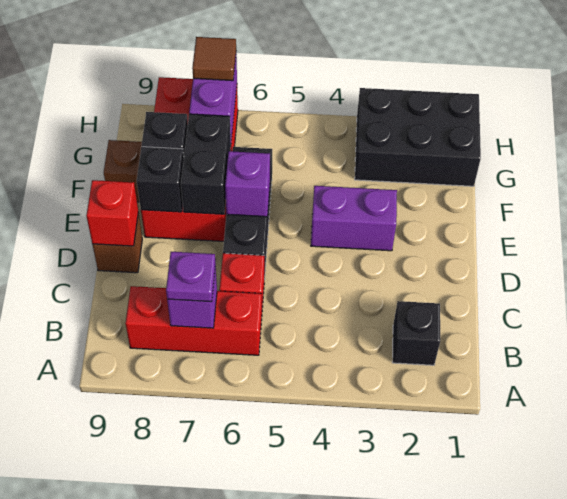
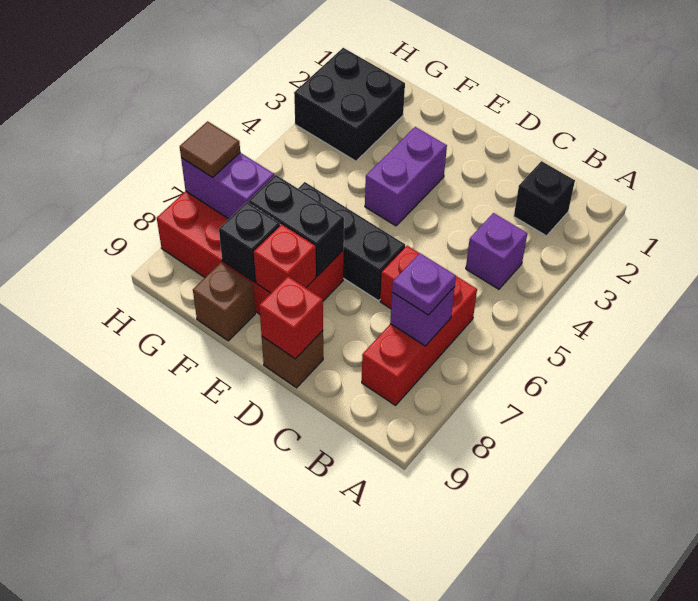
purple brick E6 level 2 -> purple brick B4 level 1
black brick E8 level 2 -> red brick E8 level 2
black brick G1:H3 level 1 -> black brick G2:H3 level 1

